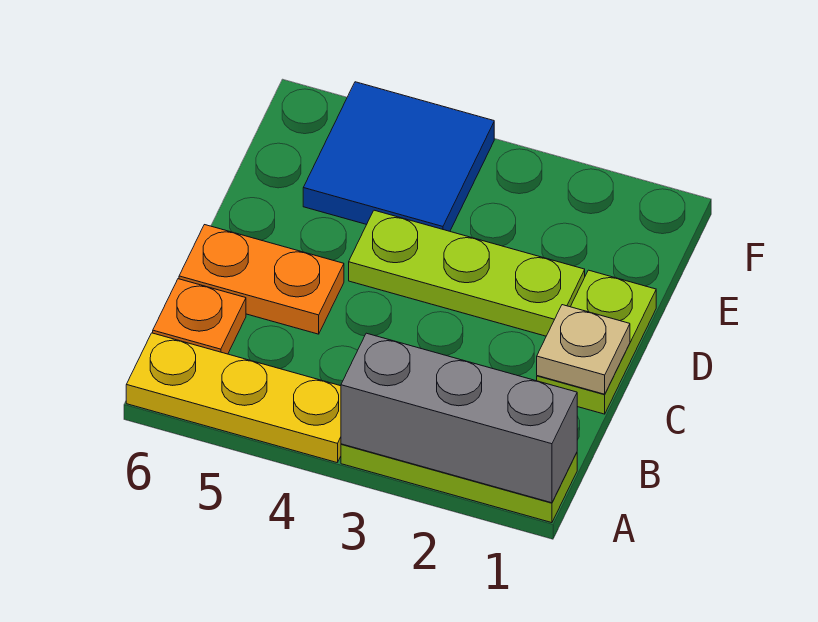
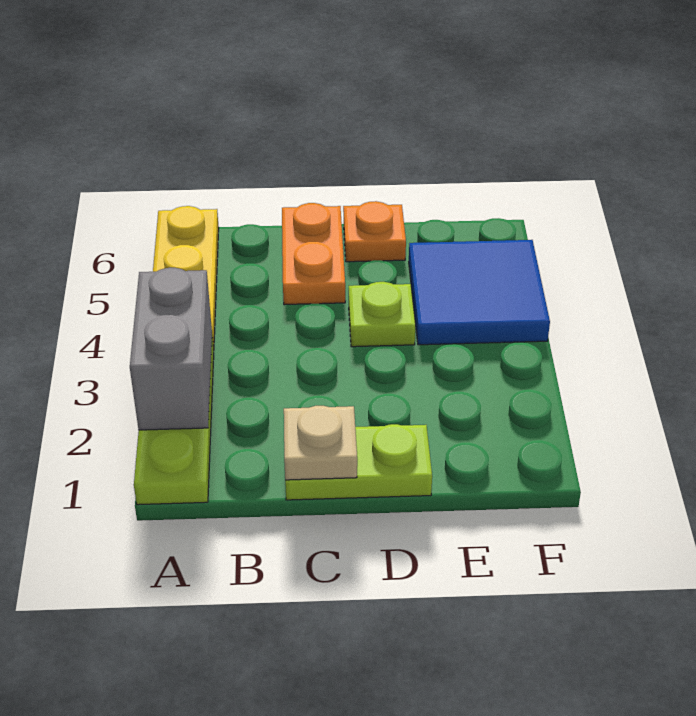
grey brick A1:A3 level 2 -> grey brick A2:A3 level 2
orange plate B6 level 1 -> orange plate D6 level 1
lime plate D2:D4 level 1 -> lime plate D4 level 1

